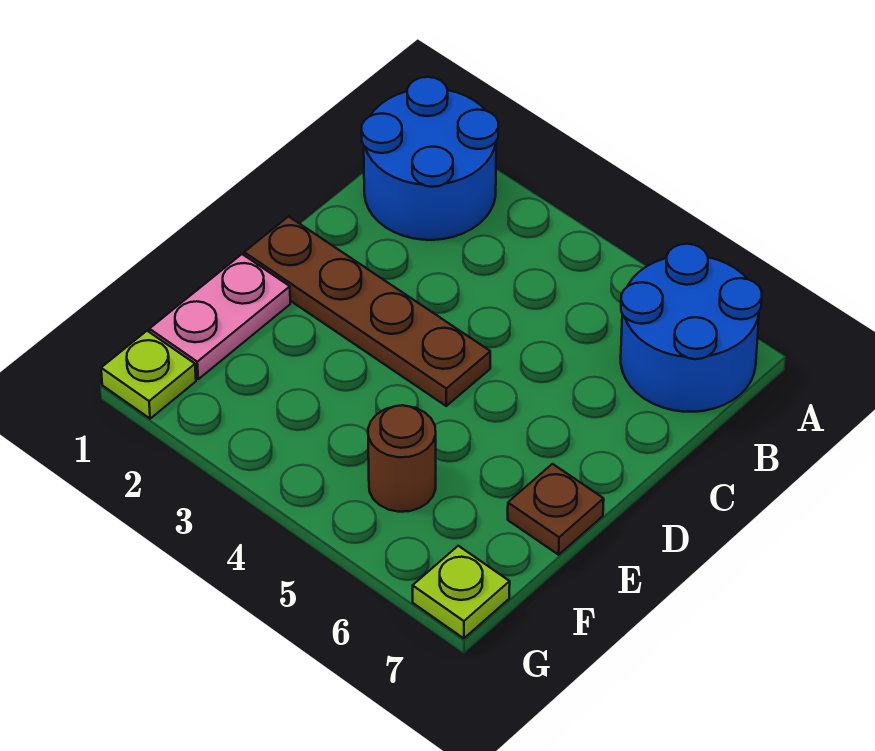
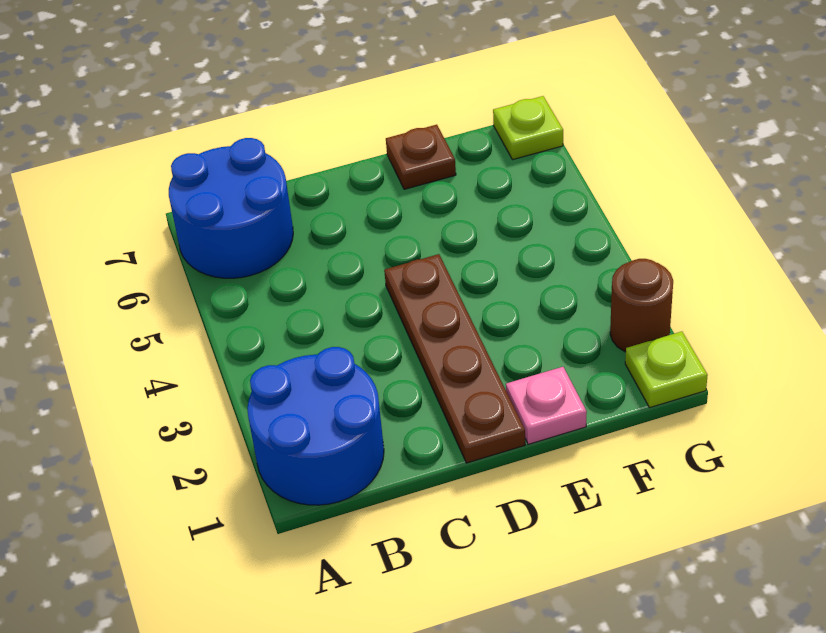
pink plate E1:F1 level 1 -> pink plate E1 level 1
brown round brick F5 level 1 -> brown round brick G2 level 1

